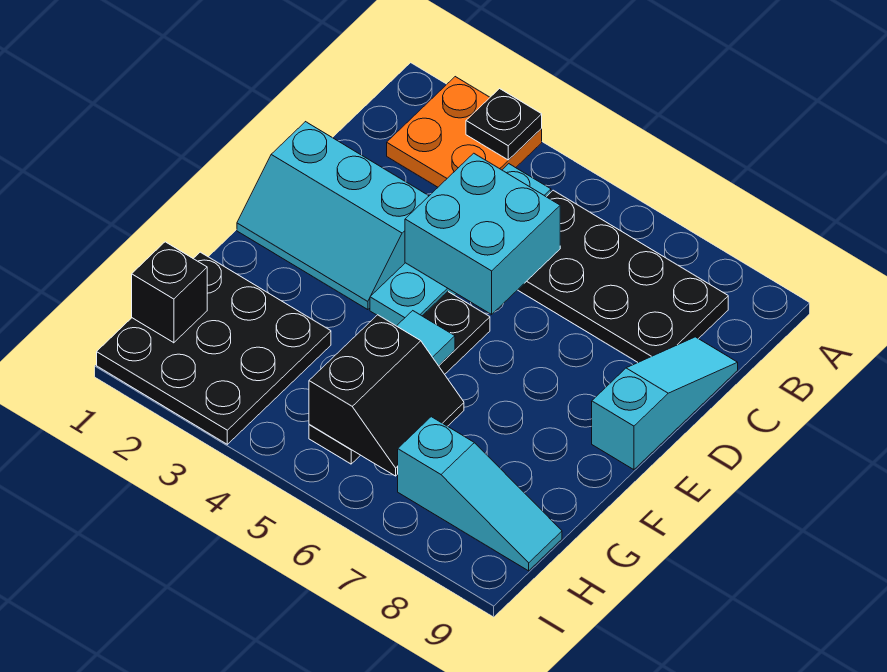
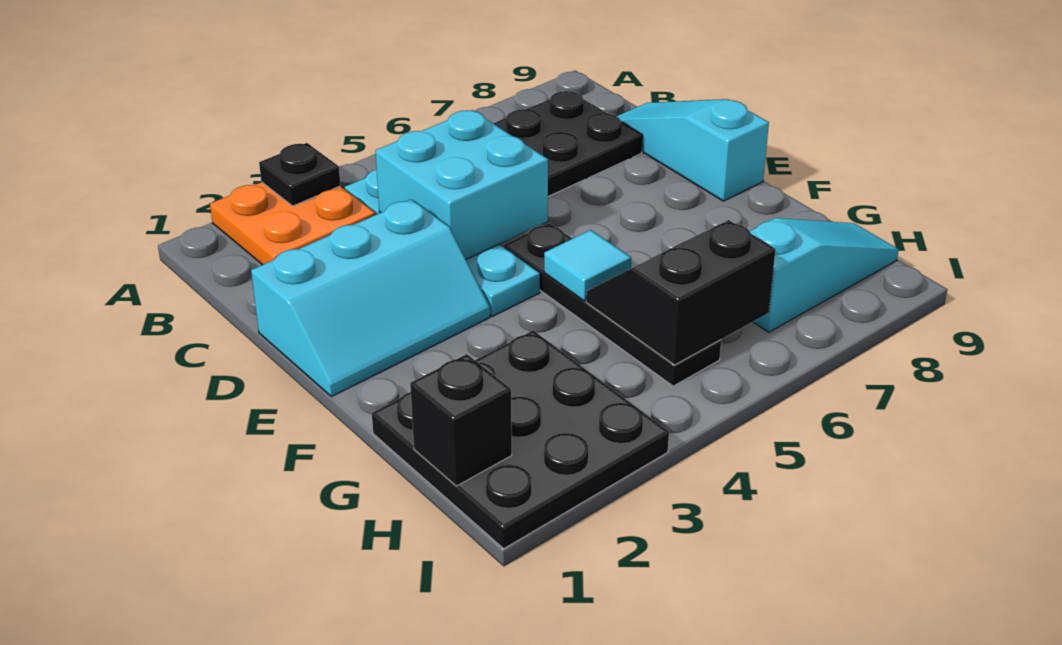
black slope G5:H6 level 2 top 5 -> black slope G5:H6 level 2 top H

